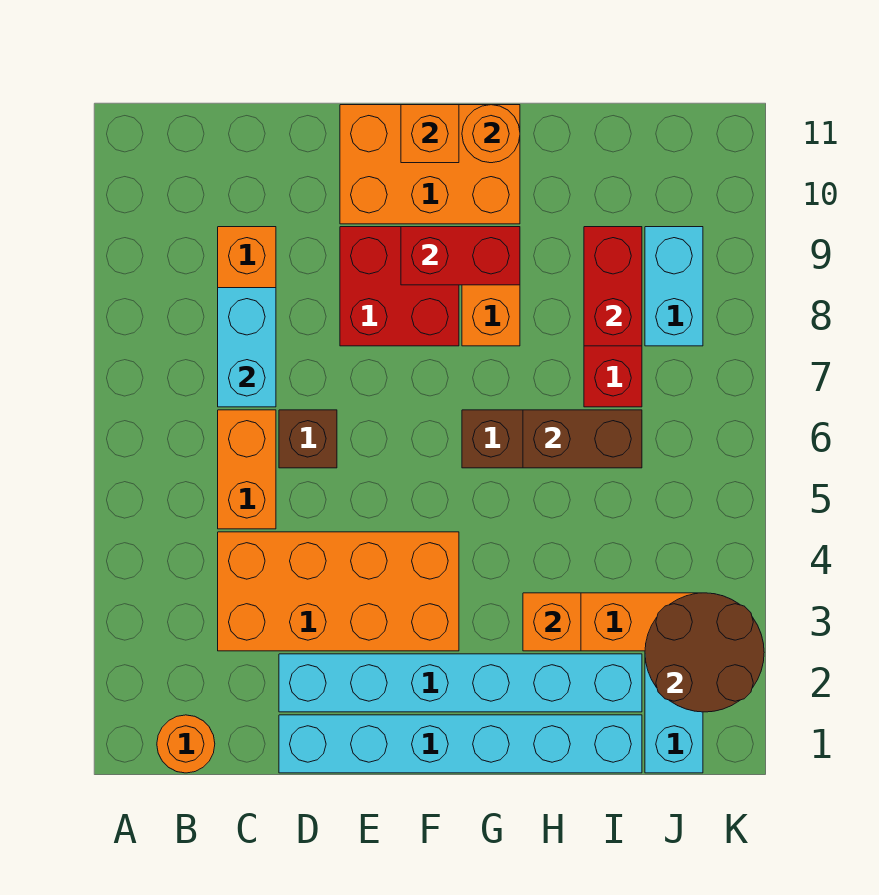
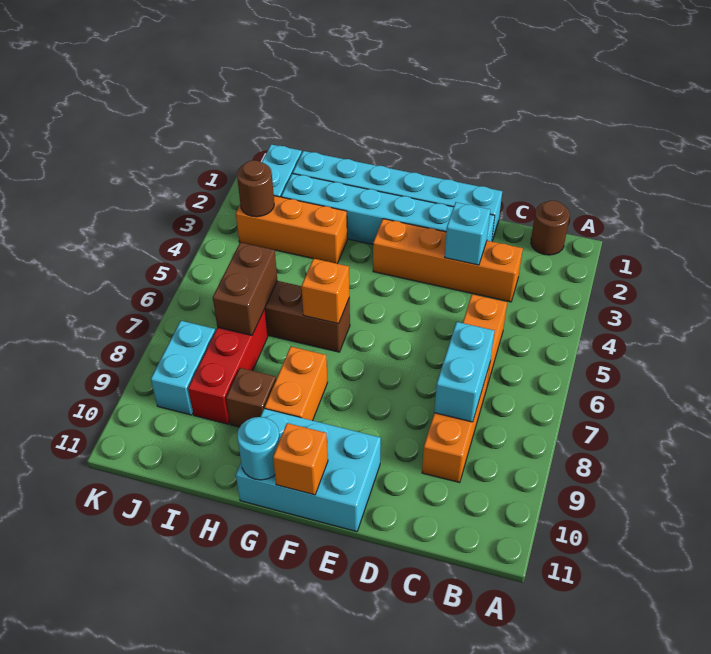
orange round brick B1 level 1 -> brown round brick B1 level 1
orange brick C3:F4 level 1 -> orange brick C3:F3 level 1
none -> cyan brick D3 level 2
brown brick D6 level 1 -> brown brick H9 level 1
red brick E8:F9 level 1 -> none
orange brick E10:G11 level 1 -> cyan brick E10:G11 level 1
red brick F9:G9 level 2 -> none
orange round brick G11 level 2 -> cyan round brick G11 level 2
orange brick H3 level 2 -> orange brick G6 level 2
brown brick H6:I6 level 2 -> brown brick I6:I7 level 2
red brick I8:I9 level 2 -> none
brown round brick J2:K3 level 2 -> brown round brick J3 level 2

